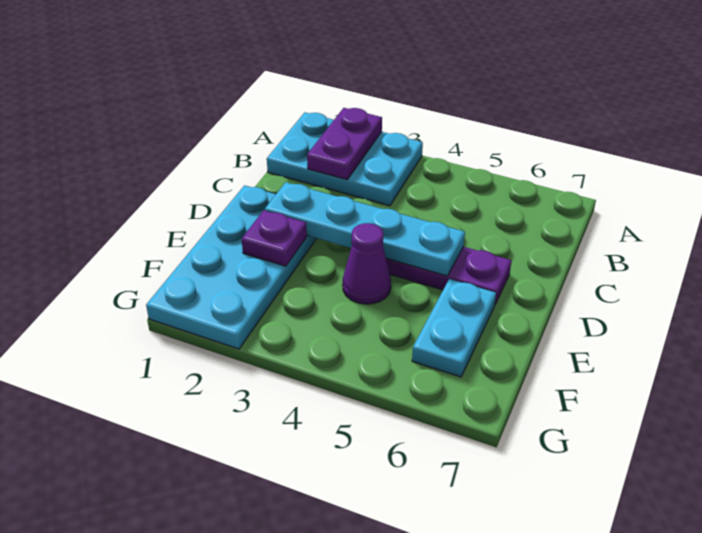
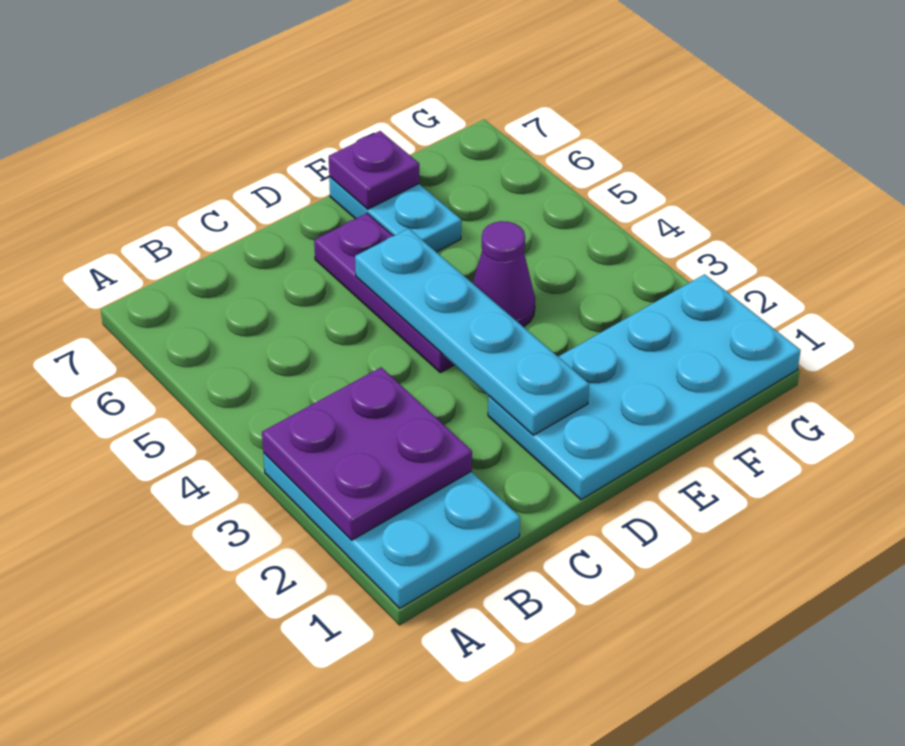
purple plate A2:B2 level 2 -> purple plate A2:B3 level 2
purple plate E2 level 2 -> purple plate E7 level 2
cyan plate E6:F6 level 1 -> cyan plate E6:E7 level 1

